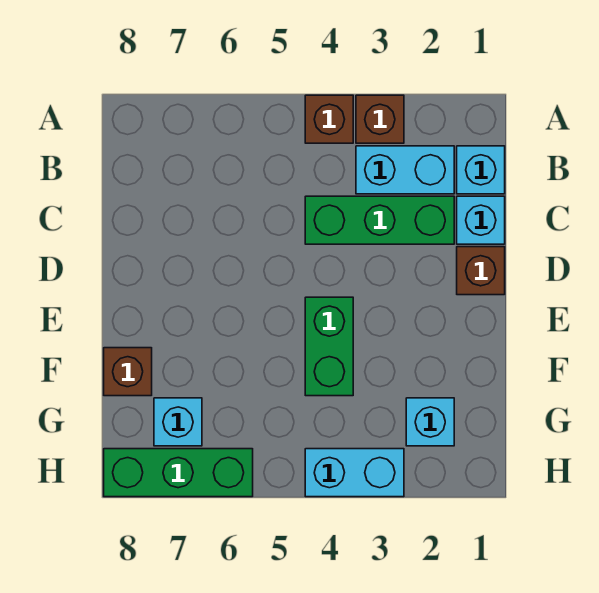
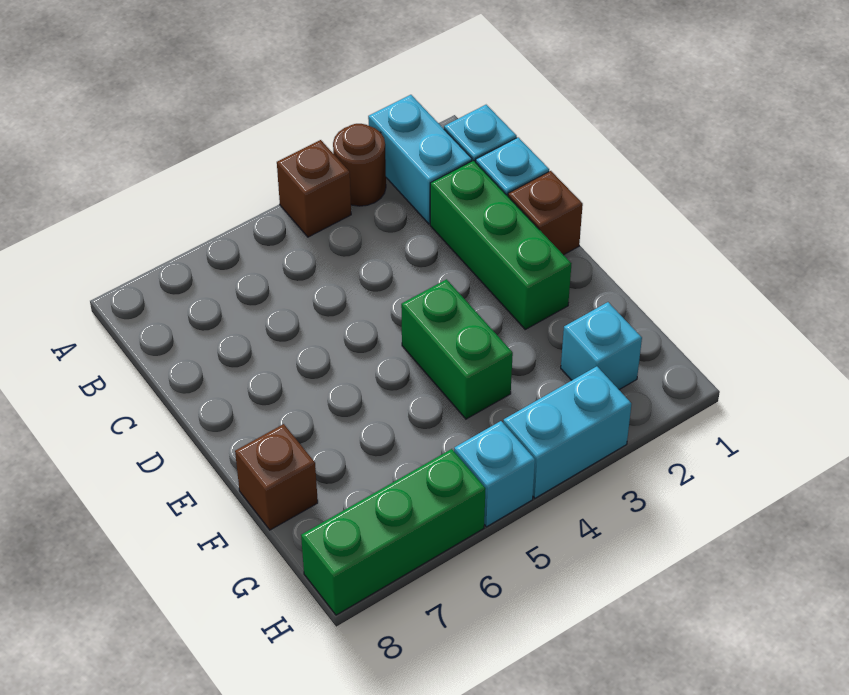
brown brick A3 level 1 -> brown round brick A3 level 1
cyan brick B2:B3 level 1 -> cyan brick A2:B2 level 1
green brick C2:C4 level 1 -> green brick C2:E2 level 1
cyan brick G7 level 1 -> cyan brick H5 level 1

